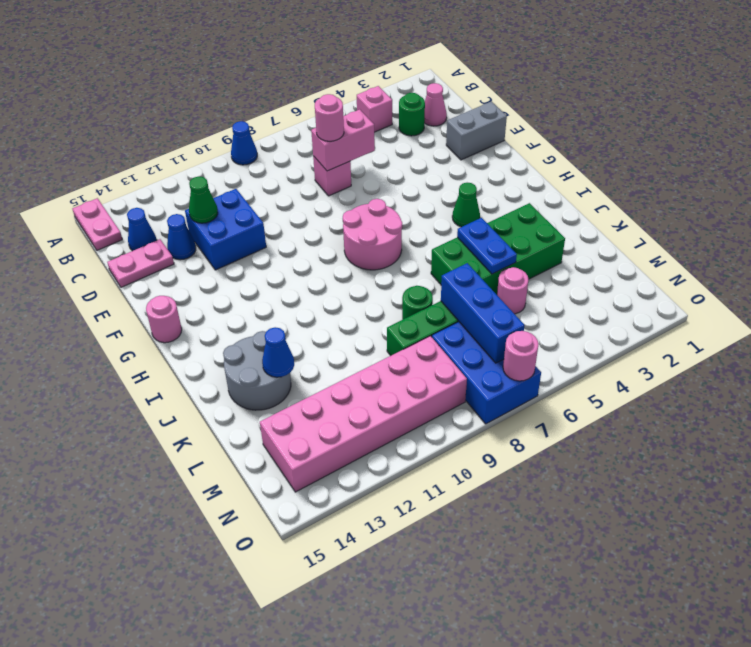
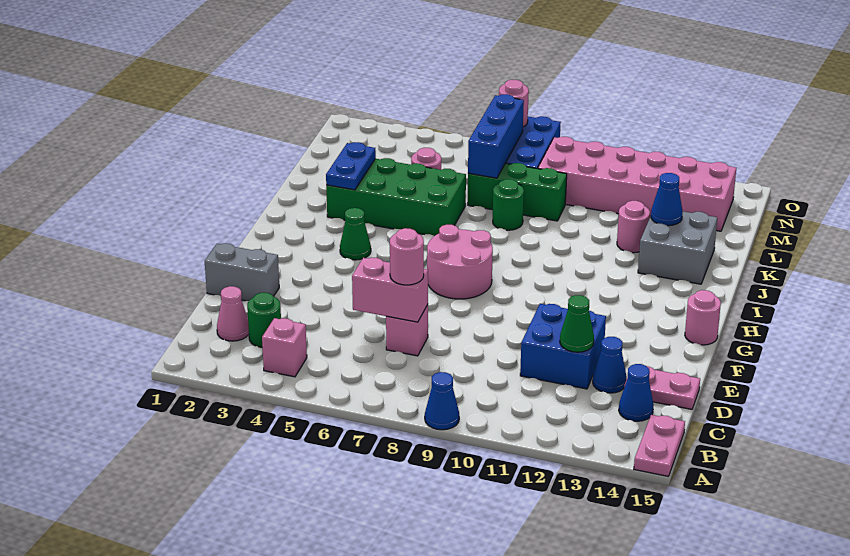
blue plate J5:K5 level 2 -> blue plate J3:K3 level 2
grey round brick J13:K14 level 1 -> grey brick J13:K14 level 1
none -> pink round brick K12 level 1

